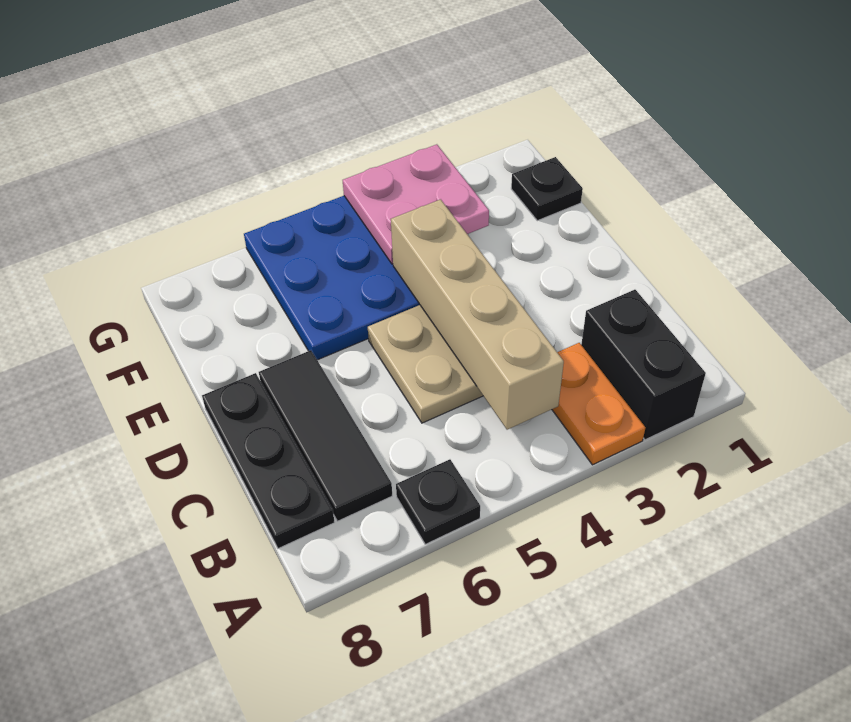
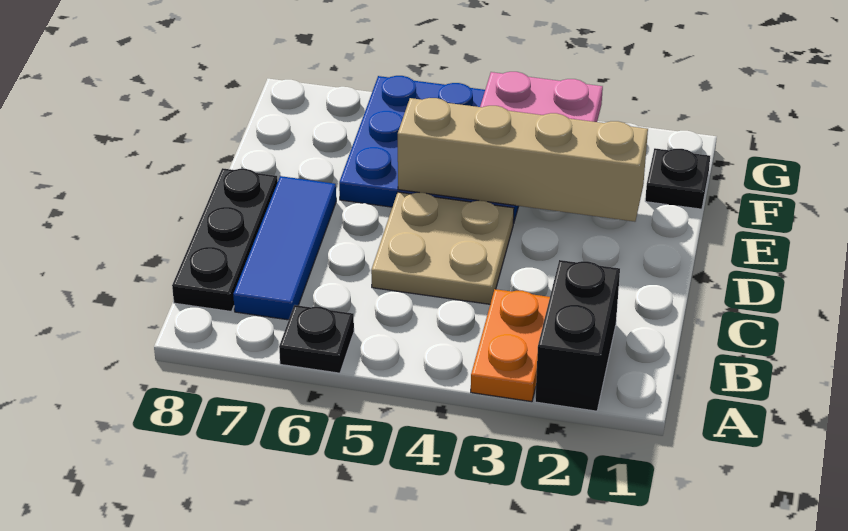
tan brick B4:E4 level 2 -> tan brick E2:E5 level 2
black tile B7:D7 level 1 -> blue tile B7:D7 level 1

